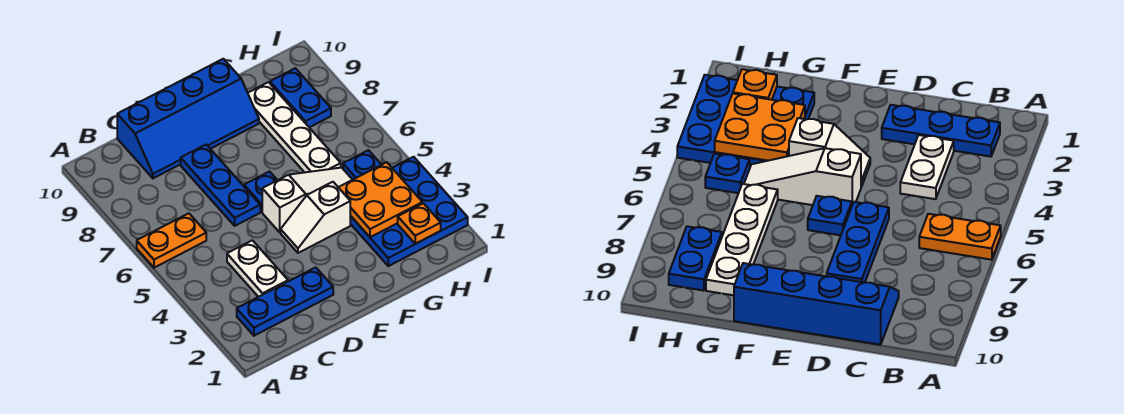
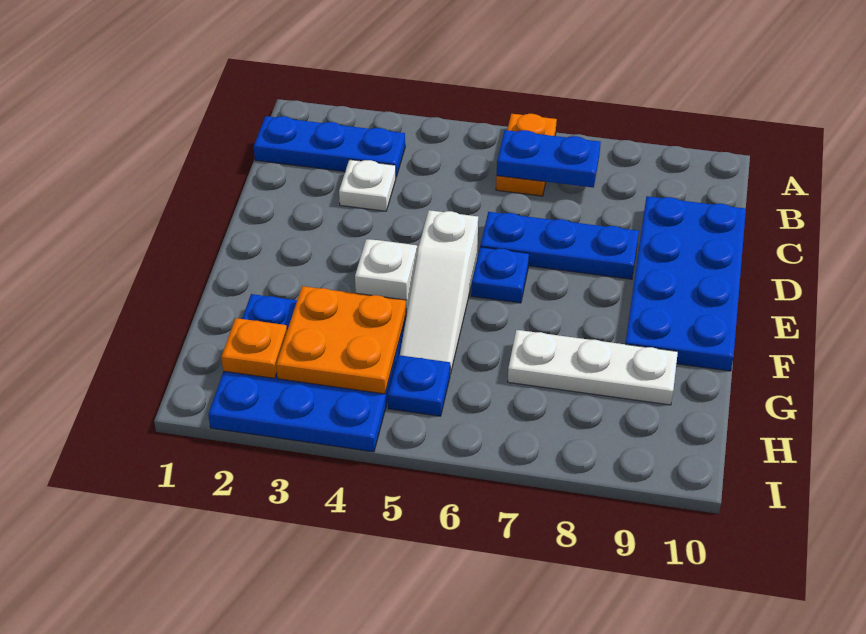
blue plate B2:D2 level 1 -> blue plate B1:B3 level 1
white plate C3:C4 level 1 -> white plate C3 level 1
blue slope C9:F10 level 1 top 10 -> blue plate C9:F10 level 1
white plate G6:G9 level 1 -> white plate G7:G9 level 1
blue plate H8:H9 level 1 -> blue plate B6:B7 level 2

